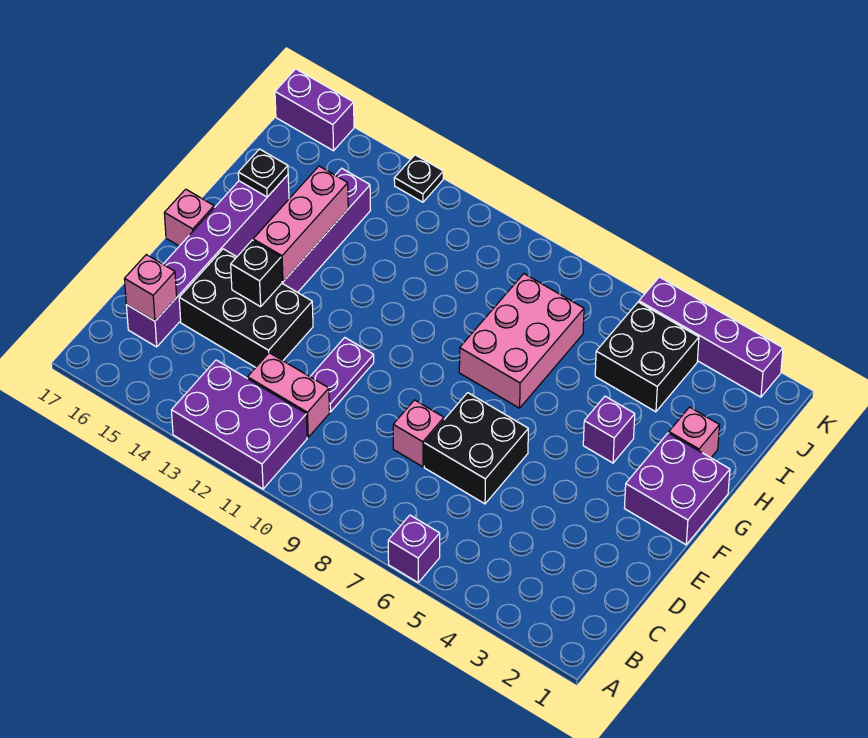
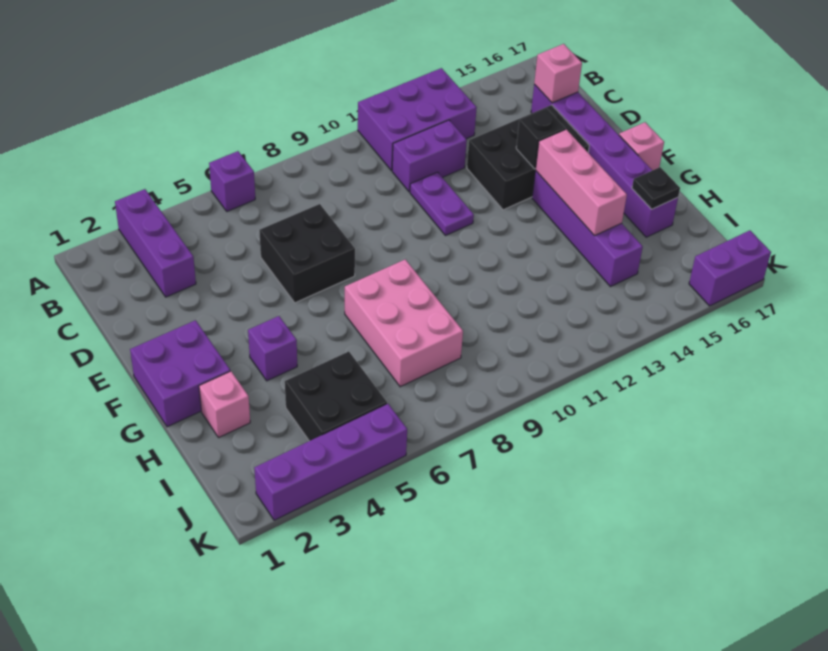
none -> purple brick A3:C3 level 1
pink brick C11:C12 level 1 -> purple brick C11:C12 level 1
pink brick D8 level 1 -> none
black plate K13 level 1 -> none

